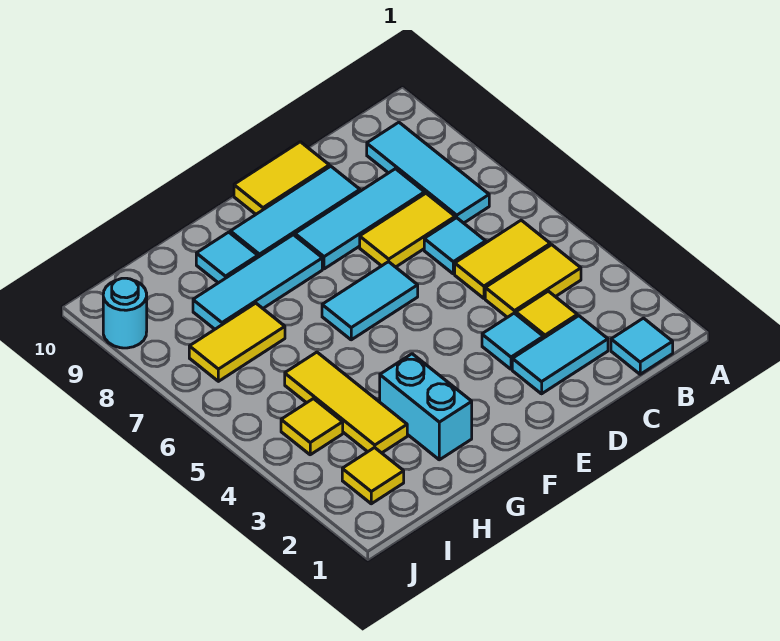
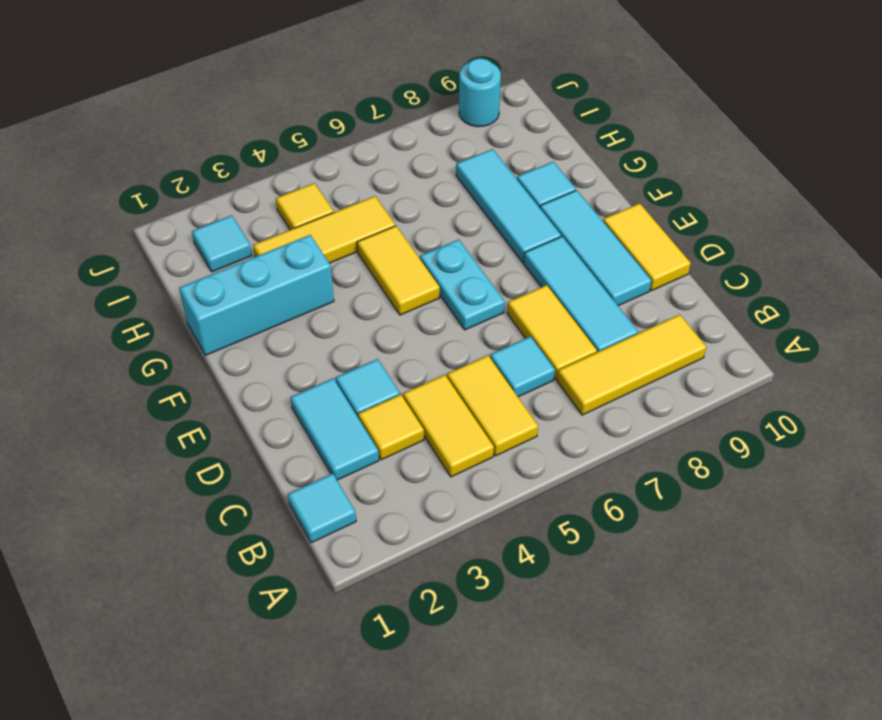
cyan tile B7:B9 level 1 -> yellow tile B7:B9 level 1
cyan tile E6:F6 level 1 -> cyan plate E6:F6 level 1
cyan brick G2:G3 level 1 -> cyan brick G1:G3 level 1
yellow tile H7:I7 level 1 -> yellow tile F5:G5 level 1
yellow tile I2 level 1 -> cyan tile I2 level 1

